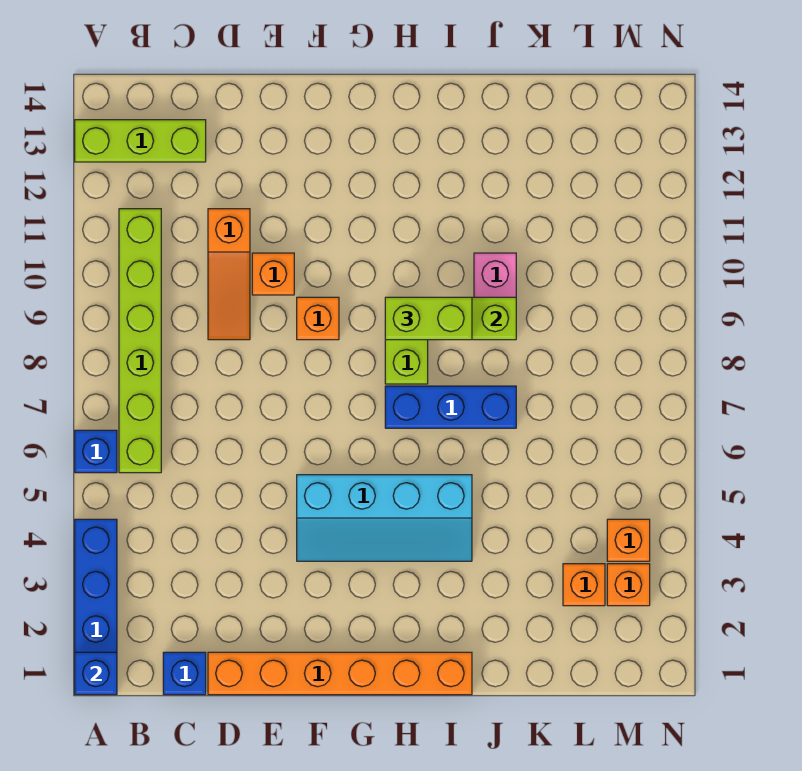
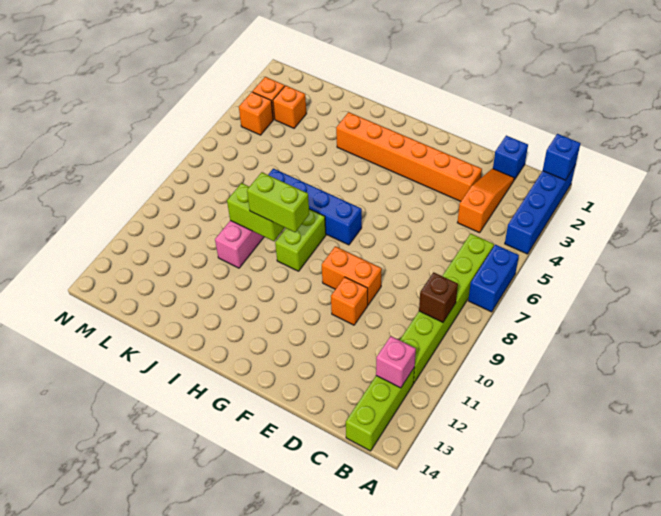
blue brick A6 level 1 -> blue brick A6:A7 level 1
lime brick A13:C13 level 1 -> lime brick B12:B14 level 1
none -> brown brick B9 level 2
none -> pink brick B12 level 2
orange brick D1:I1 level 1 -> orange brick D3:I3 level 1
orange slope D9:D11 level 1 top 11 -> orange slope C2:C4 level 1 top 4
cyan slope F4:I5 level 1 top 5 -> none
orange brick F9 level 1 -> orange brick E9:F9 level 1
blue brick H7:J7 level 1 -> blue brick G7:J7 level 1

